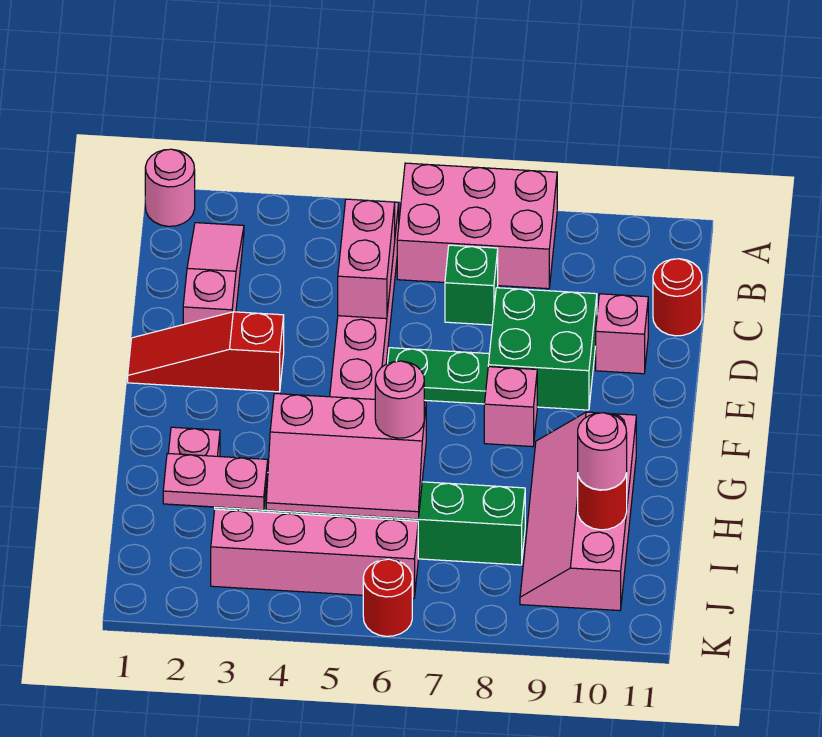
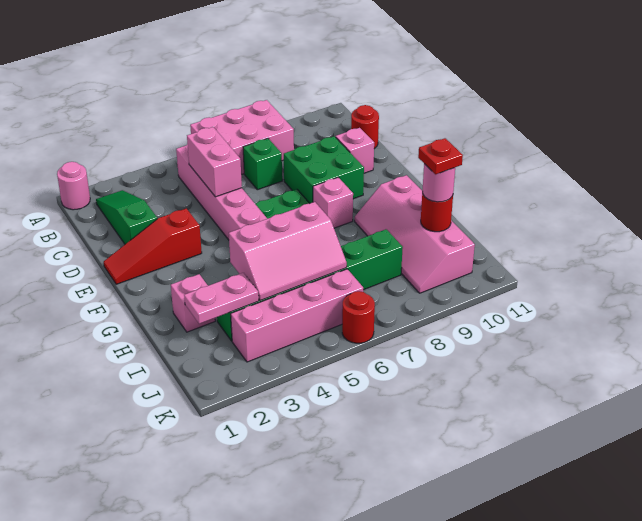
pink slope B2:D2 level 1 top D -> green slope B2:D2 level 1 top D
pink round brick H6 level 3 -> none
none -> red plate I10 level 4

